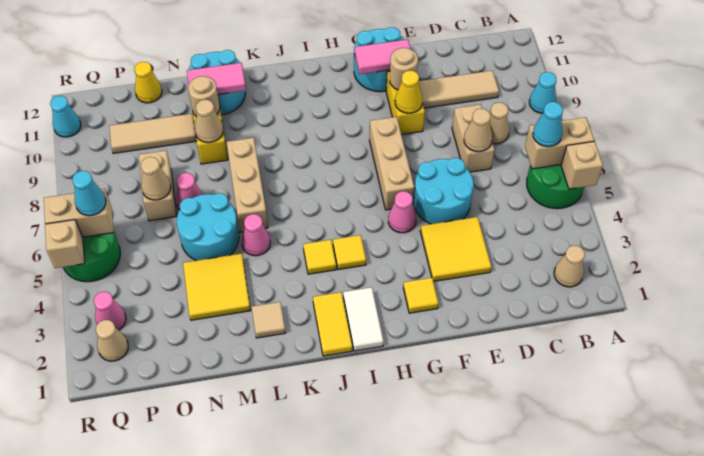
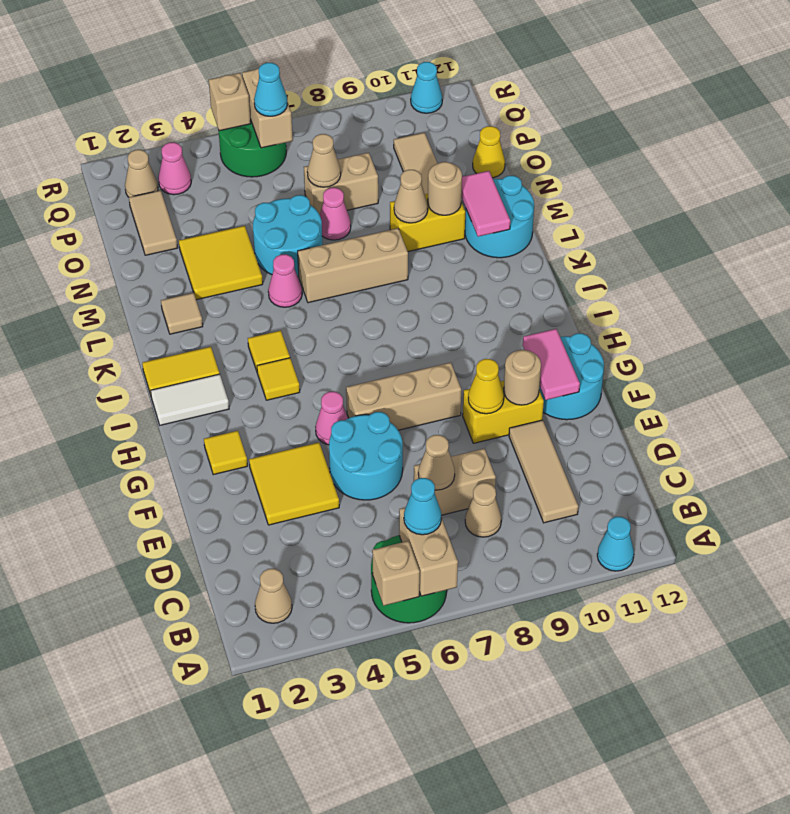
cyan cone A9 level 1 -> cyan cone A11 level 1
none -> tan tile O2:P2 level 1

